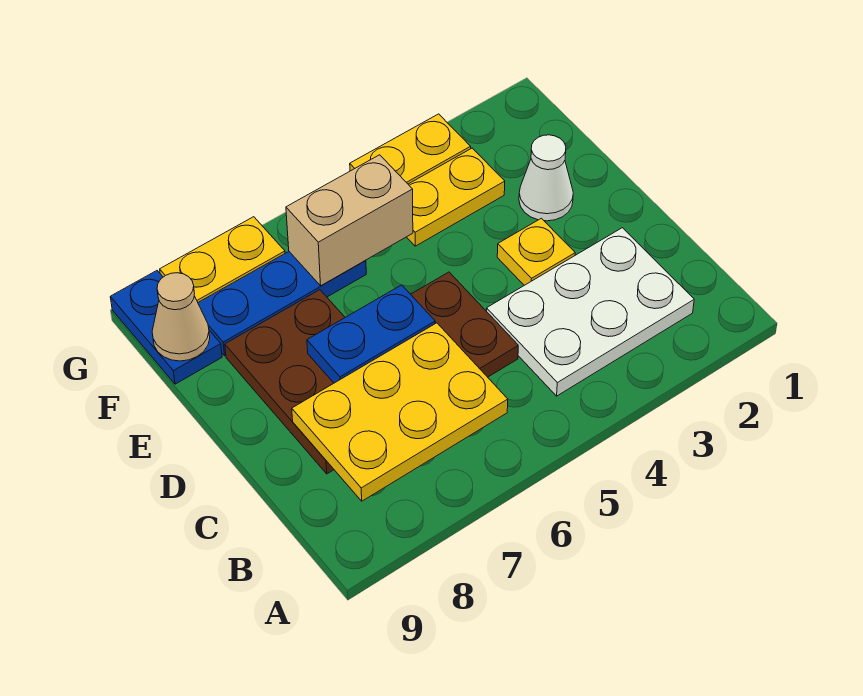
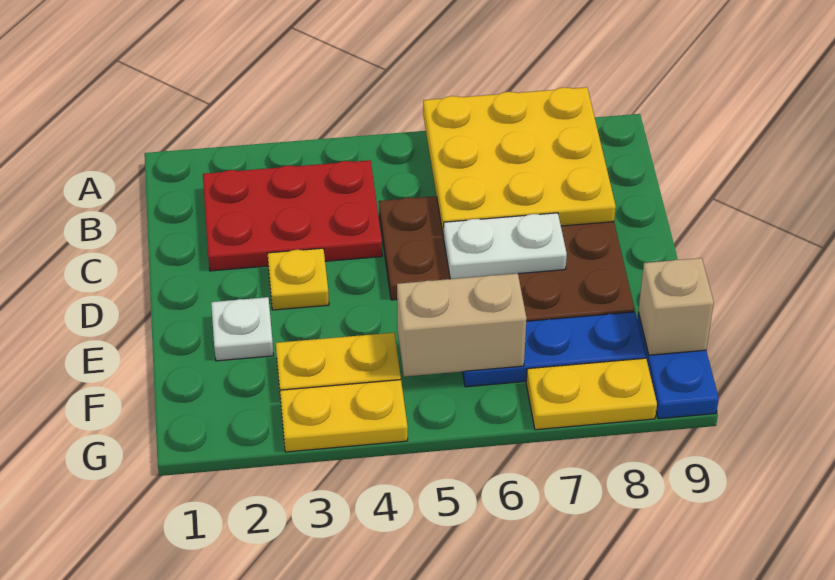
white plate B2:C4 level 1 -> red plate B2:C4 level 1
yellow plate B6:C8 level 2 -> yellow plate A6:C8 level 2
blue plate D6:D7 level 2 -> white plate D6:D7 level 2
white cone E2 level 1 -> white plate E2 level 1
tan cone F9 level 2 -> tan brick F9 level 2

